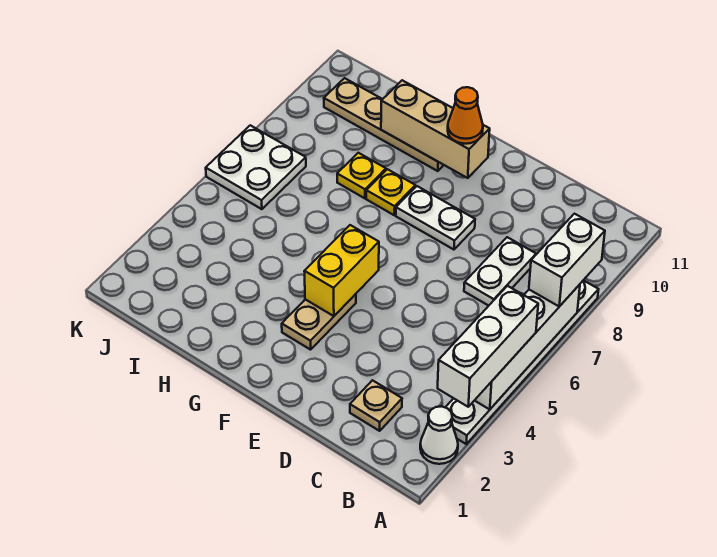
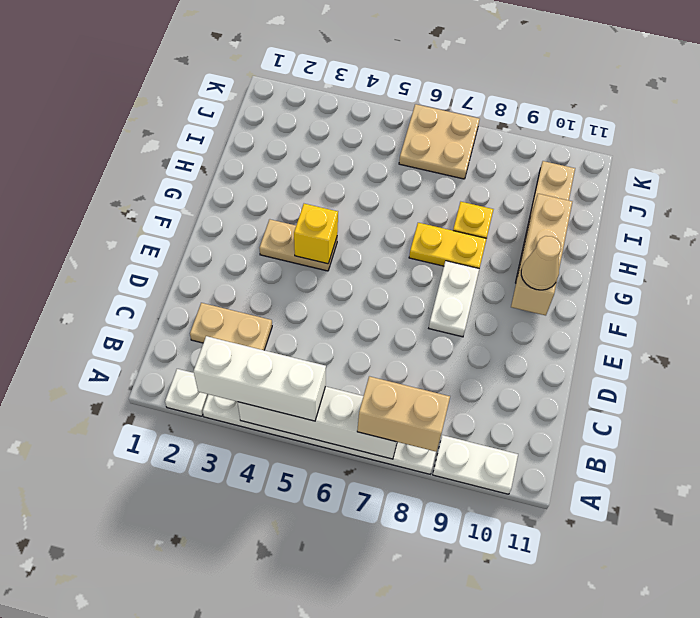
white cone A2 level 1 -> white plate A2 level 1
white brick A7:A8 level 3 -> tan brick A7:A8 level 3
tan plate C2 level 1 -> tan plate C2:C3 level 1
white plate C7:C8 level 1 -> white plate A9:A10 level 1
yellow brick F4:F5 level 2 -> yellow brick F4 level 2
orange cone F10 level 3 -> tan cone F10 level 3
yellow plate G8 level 1 -> yellow plate G7:G8 level 1
white plate J6:K7 level 1 -> tan plate J6:K7 level 1

